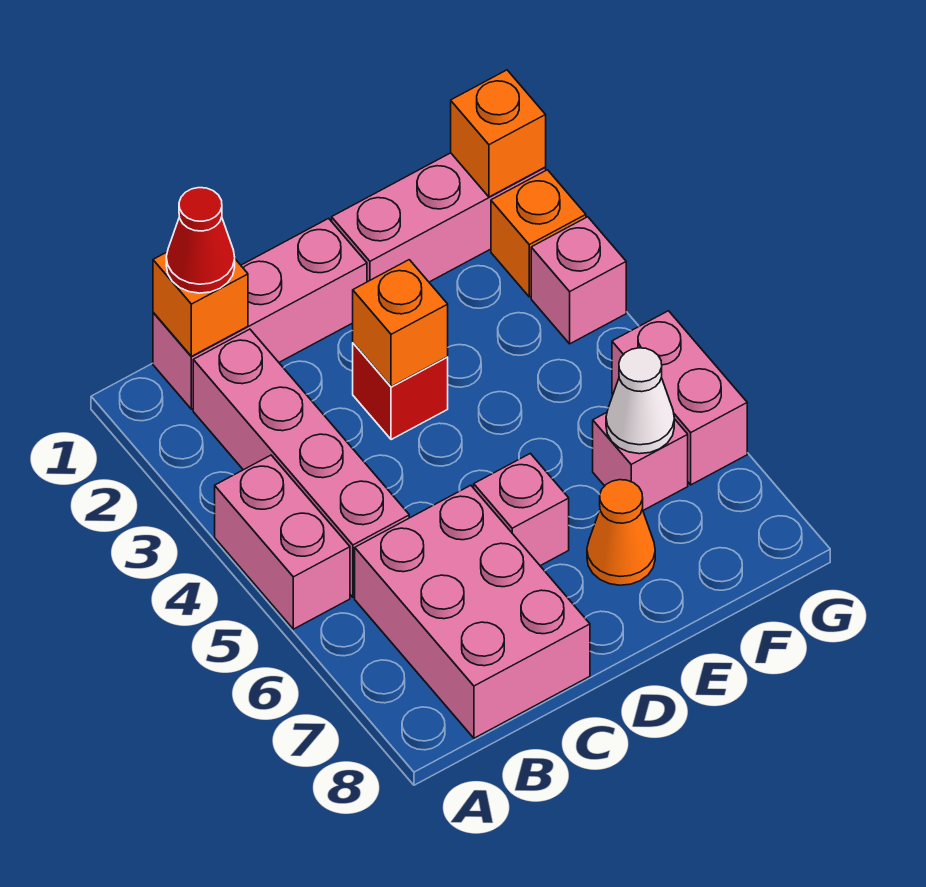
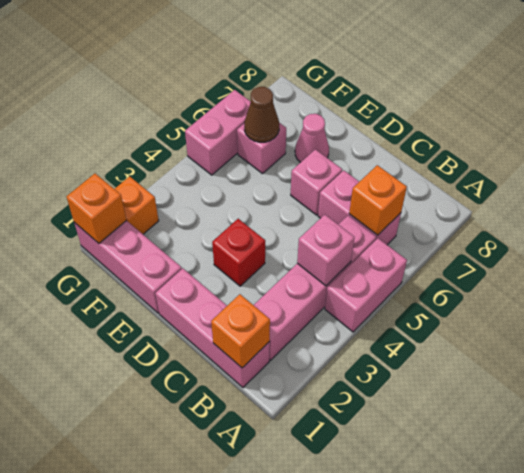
red cone B1 level 3 -> none
pink brick B6:C8 level 1 -> pink brick B6:C6 level 1
orange brick D3 level 2 -> orange brick B6 level 2
orange cone E7 level 1 -> pink cone E7 level 1
white cone F6 level 2 -> brown cone F6 level 2
pink brick G3 level 1 -> pink brick B4 level 2

